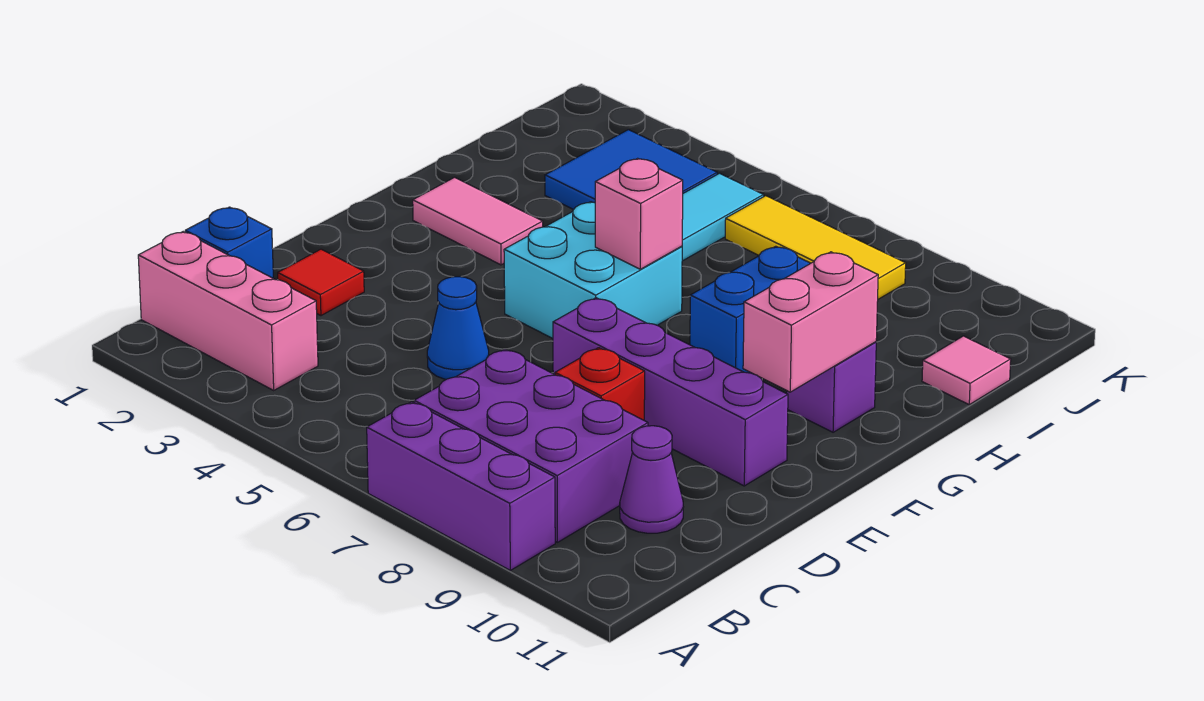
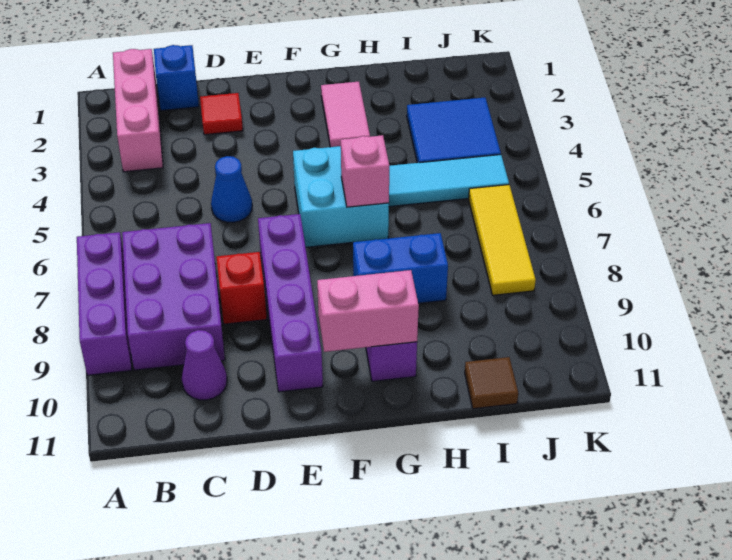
pink tile I11 level 1 -> brown tile I11 level 1

